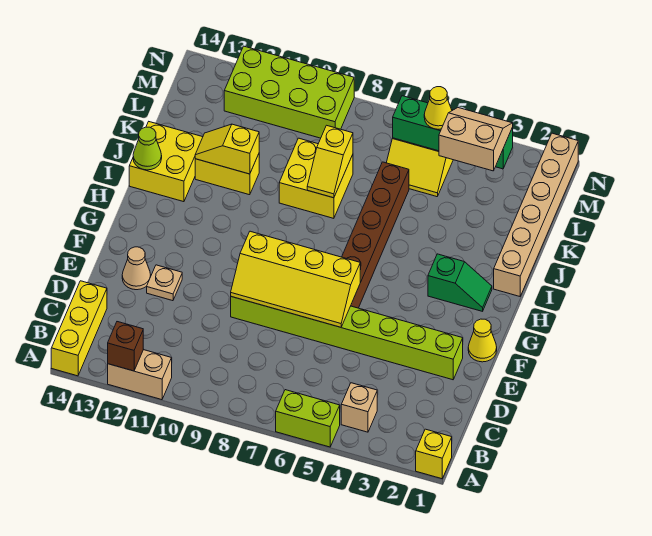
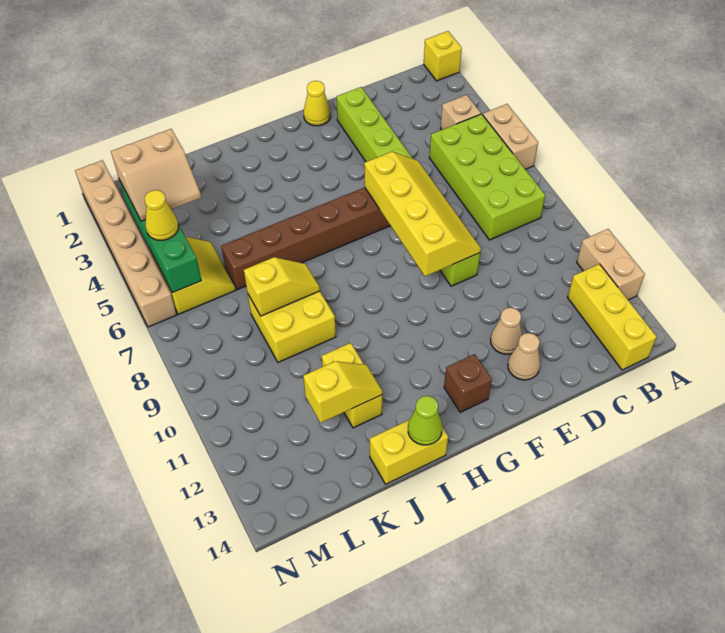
lime brick A5:A6 level 1 -> tan brick A5:A6 level 1
brown brick A12 level 2 -> brown brick G13 level 1
yellow brick A14:C14 level 1 -> yellow brick B12:B14 level 1
tan plate E12 level 1 -> tan cone E12 level 1
green slope H2:H3 level 1 top 3 -> none
tan brick I1:N1 level 1 -> tan brick N1:N6 level 1
yellow brick I13:J14 level 1 -> yellow brick I14:J14 level 1
yellow slope J11:J12 level 2 top 11 -> yellow slope J12:K12 level 2 top K
tan slope L3:M4 level 3 top L -> tan slope L3:M4 level 3 top 3
lime brick M9:N12 level 1 -> lime brick B5:C8 level 1

